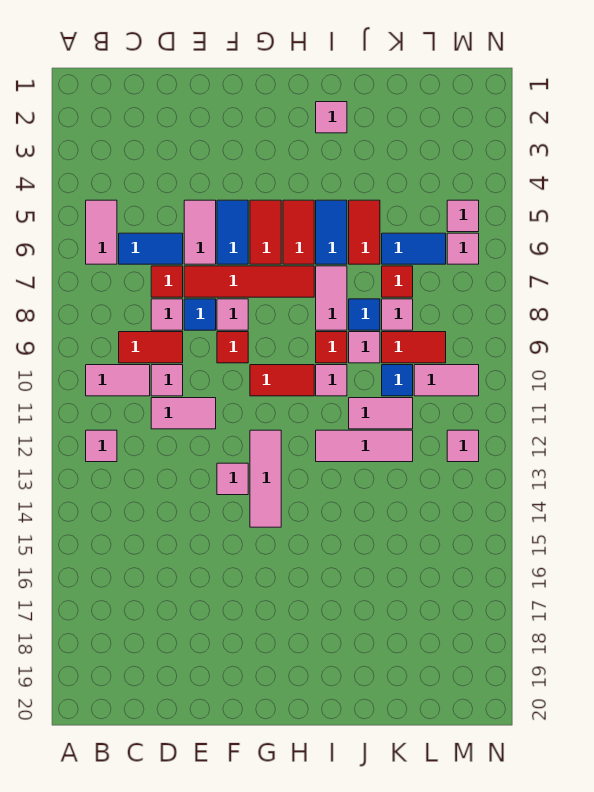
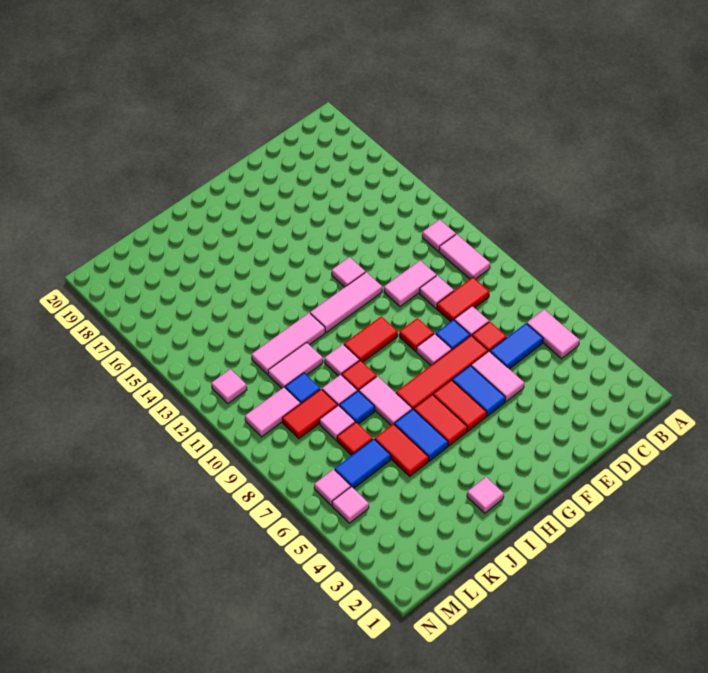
pink tile B10:C10 level 1 -> pink tile B10:B11 level 1
pink tile G12:G14 level 1 -> pink tile F12:H12 level 1

